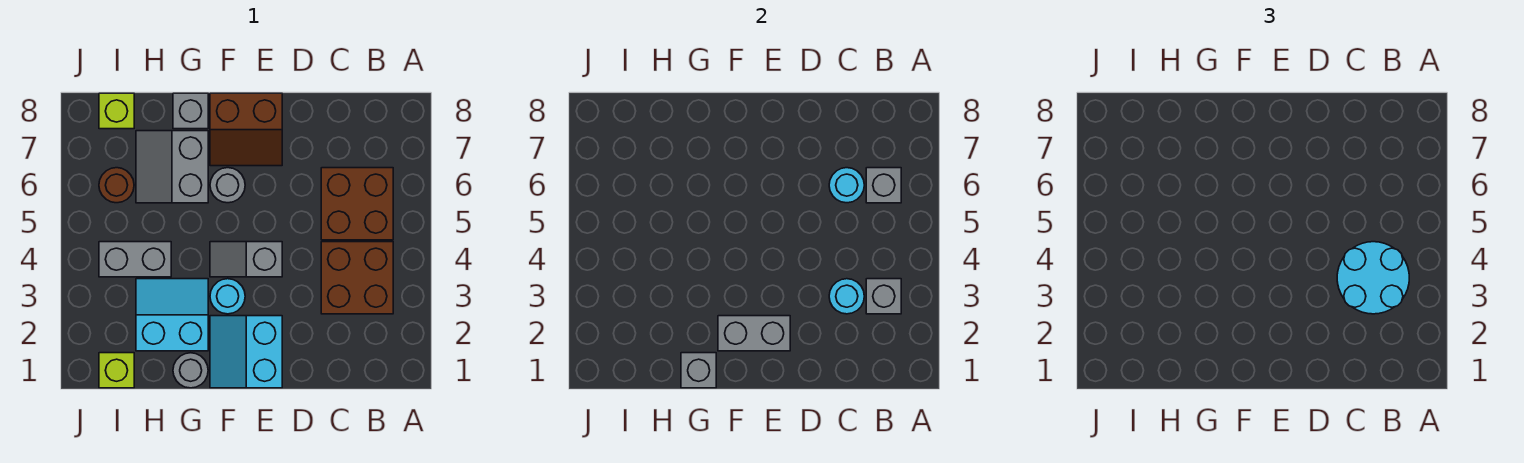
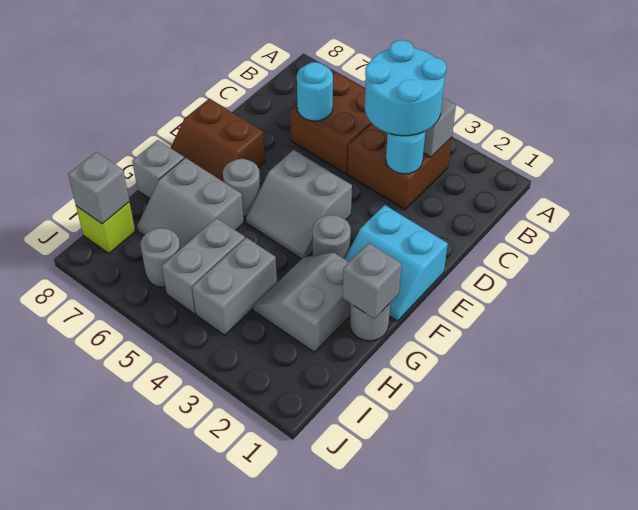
grey brick B6 level 2 -> grey brick I8 level 2
grey brick E2:F2 level 2 -> grey brick H5:I5 level 1
grey slope E4:F4 level 1 top E -> grey slope E4:F5 level 1 top E
brown slope E7:F8 level 1 top 8 -> brown slope E7:F8 level 1 top E
cyan round brick F3 level 1 -> grey round brick F3 level 1
cyan slope G2:H3 level 1 top 2 -> grey slope G2:H3 level 1 top 2
lime brick I1 level 1 -> none
brown round brick I6 level 1 -> grey round brick I6 level 1

